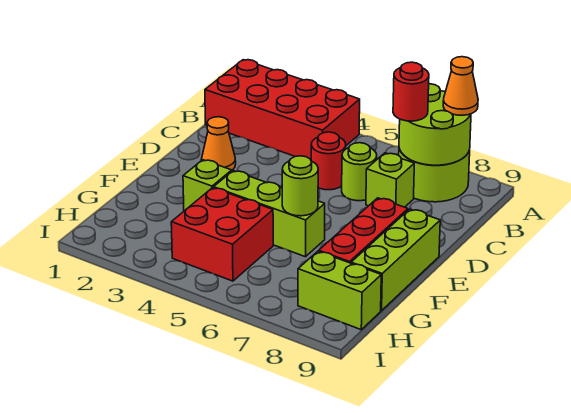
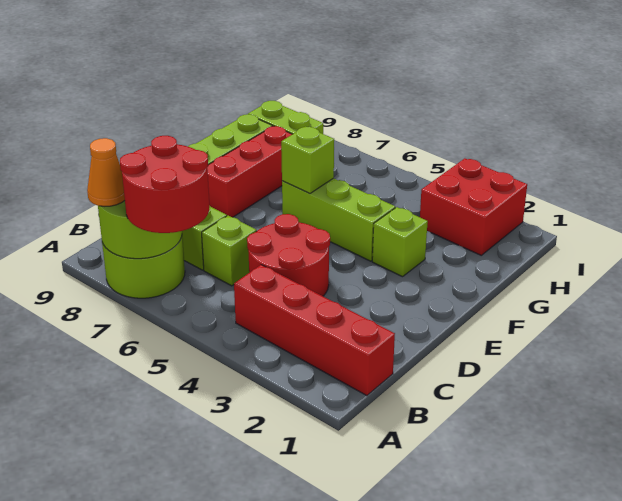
red brick A1:B4 level 1 -> red brick B1:B4 level 1
red round brick B7 level 3 -> red round brick A6:B7 level 3
red round brick C5 level 1 -> red round brick C4:D5 level 1
lime round brick C6 level 1 -> lime brick C6 level 1
orange cone D2 level 1 -> none
lime round brick F6 level 2 -> lime brick F6 level 2
red brick G4:H5 level 1 -> red brick H2:I3 level 1

